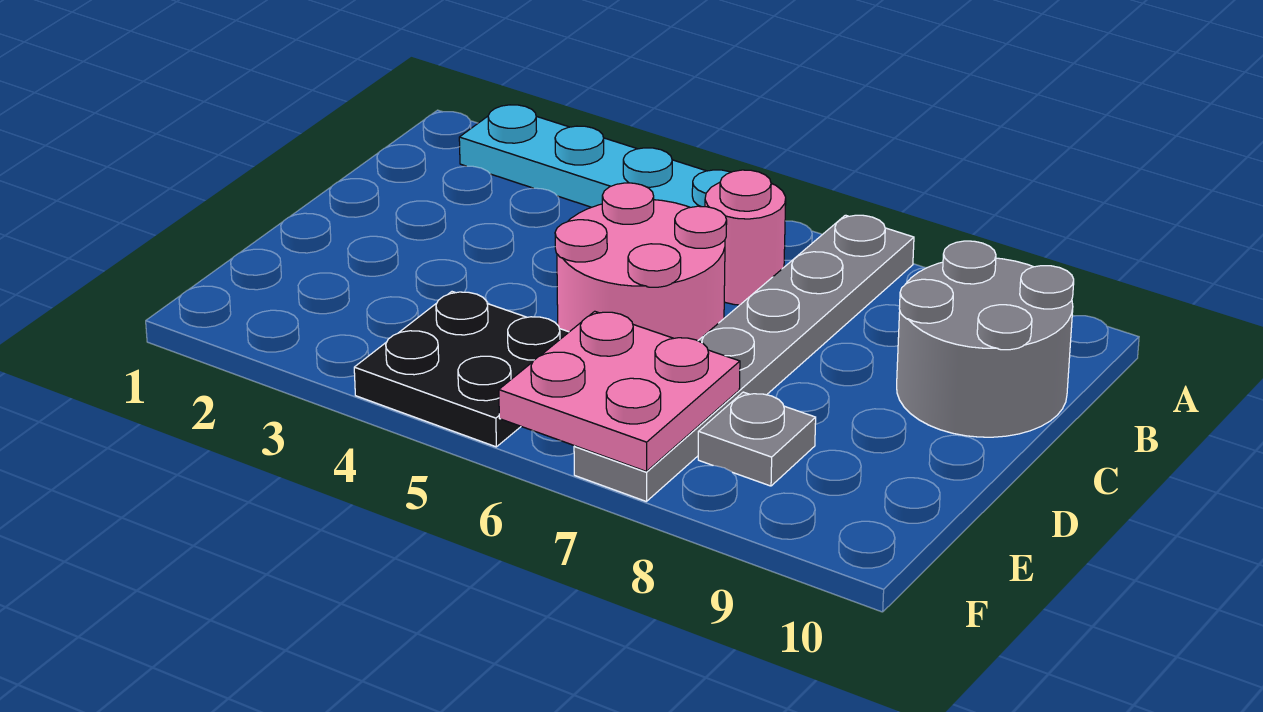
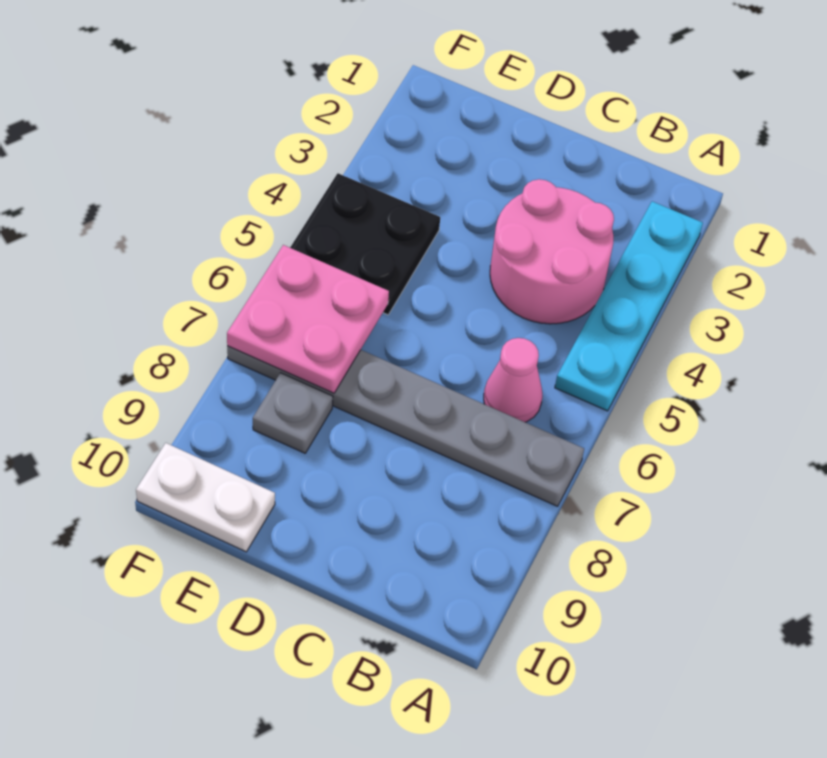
pink round brick B6 level 1 -> pink cone B6 level 1
grey round brick B9:C10 level 1 -> none
pink round brick C5:D6 level 1 -> pink round brick B3:C4 level 1
none -> white plate E10:F10 level 1

